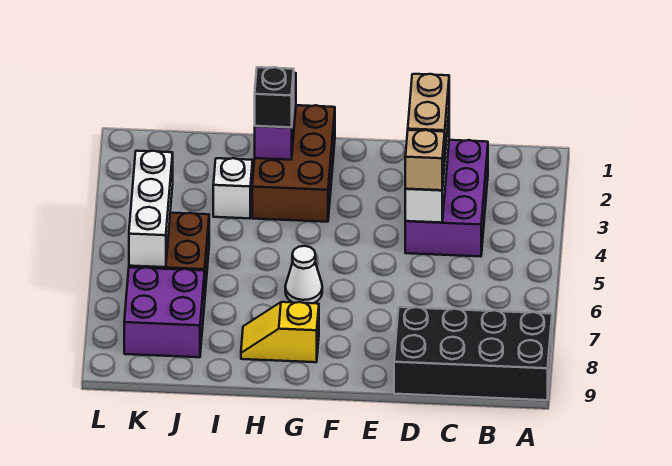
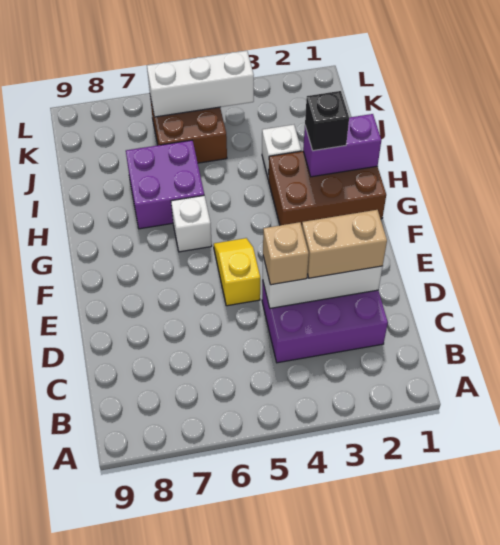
black brick A8:D9 level 1 -> none
white cone G6 level 1 -> white brick G6 level 1
yellow slope G8:H8 level 1 top G -> yellow slope E5:F5 level 1 top E
purple brick J7:K8 level 1 -> purple brick H6:I7 level 1

